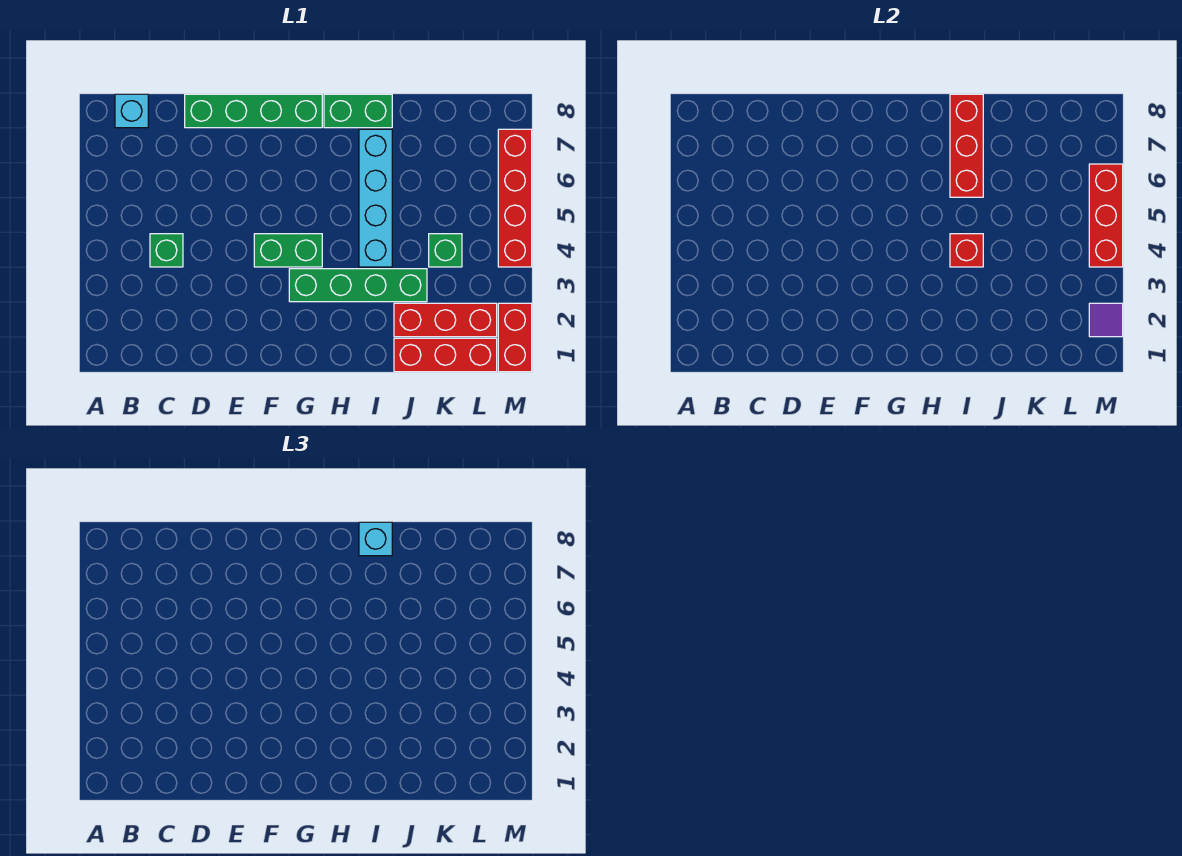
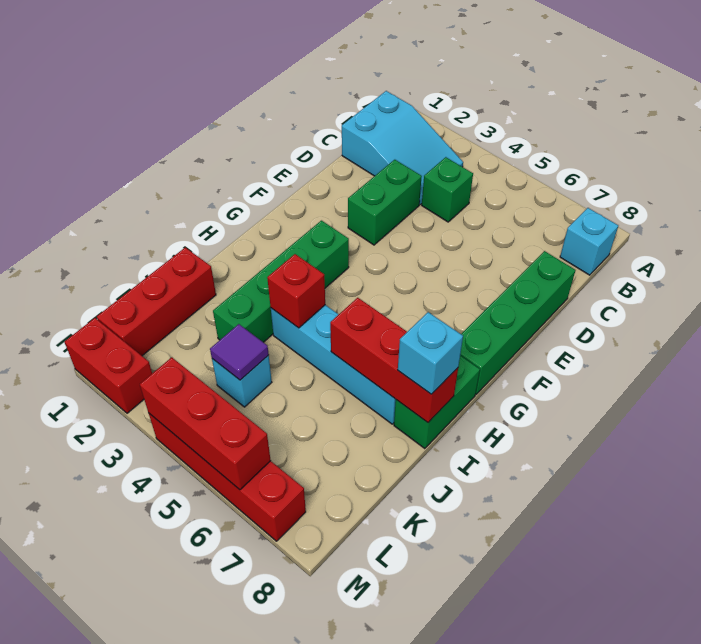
none -> cyan slope B1:C3 level 1 top 1
green brick F4:G4 level 1 -> green brick D3:E3 level 1
red brick J2:L2 level 1 -> none
green brick K4 level 1 -> cyan brick K4 level 1
purple tile M2 level 2 -> purple tile K4 level 2

